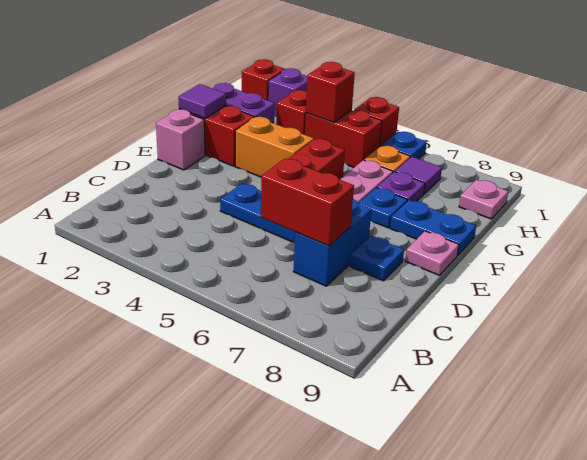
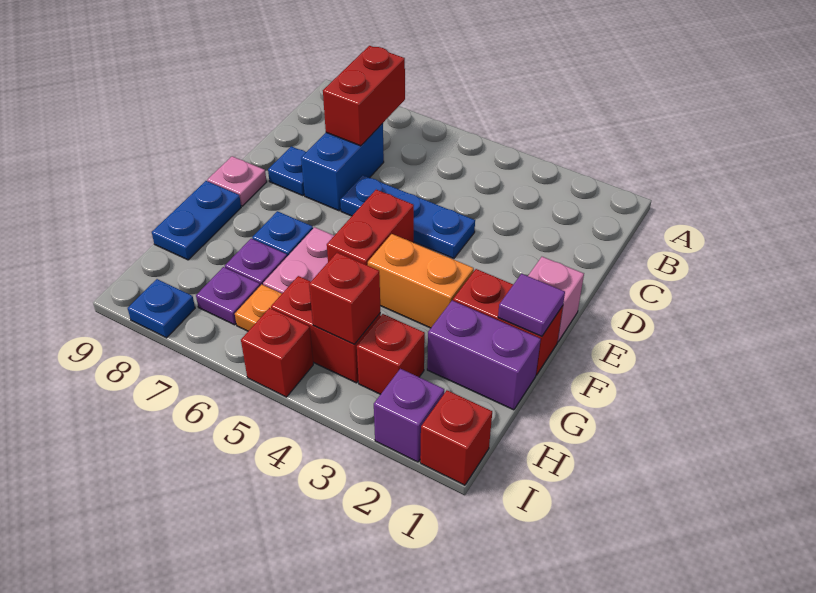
red brick C6:C7 level 2 -> red brick B7:C7 level 2
blue plate F8:F9 level 1 -> blue plate F9:G9 level 1
purple tile H7 level 1 -> purple plate H7 level 1
pink plate H9 level 1 -> none
blue plate I6 level 1 -> blue plate I8 level 1

